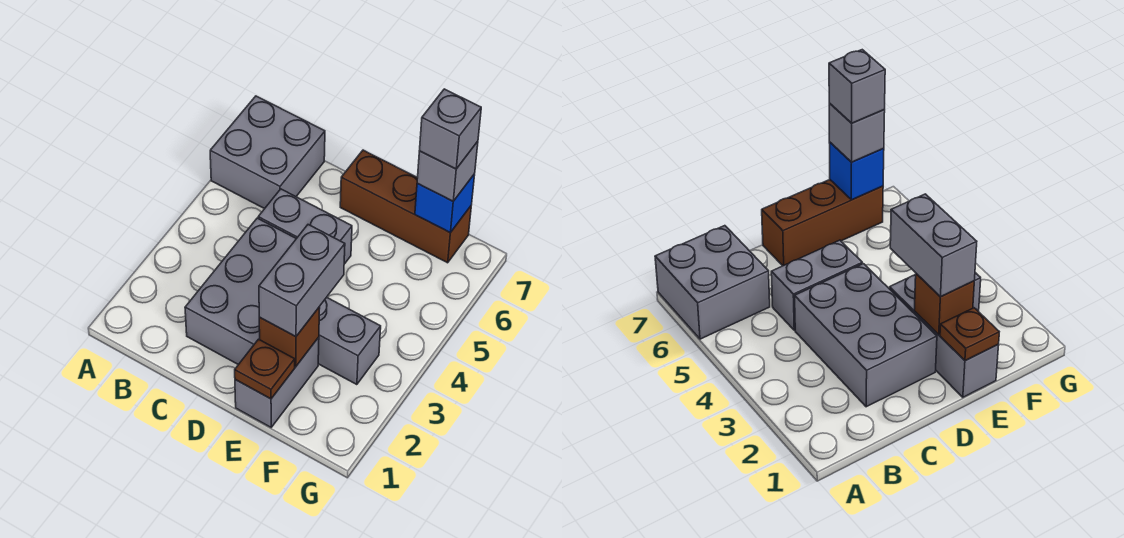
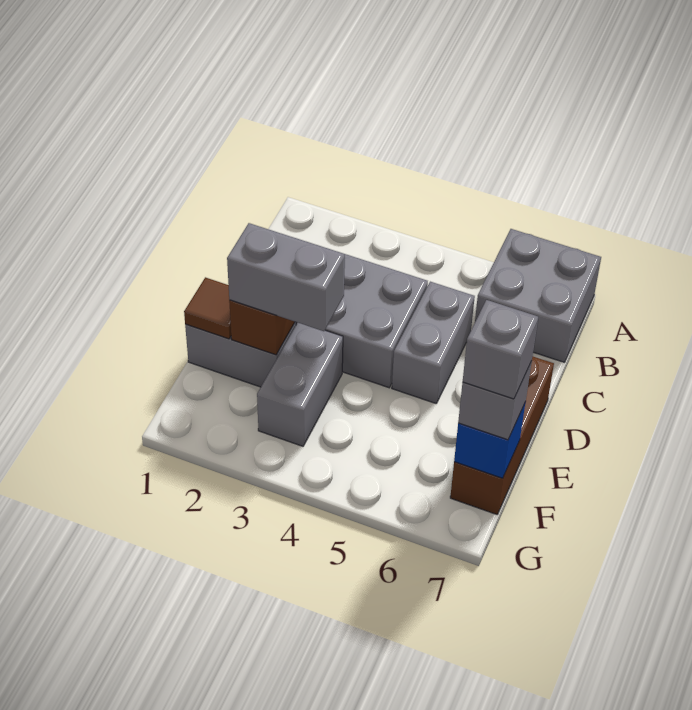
brown plate E1 level 2 -> brown tile E1 level 2

